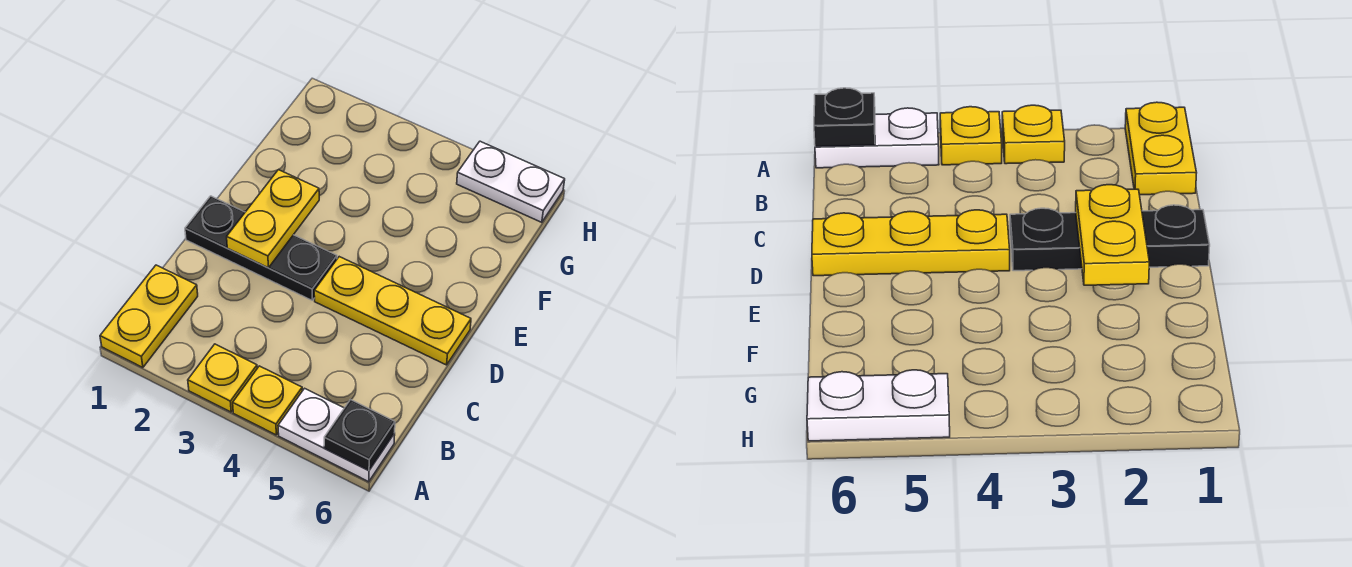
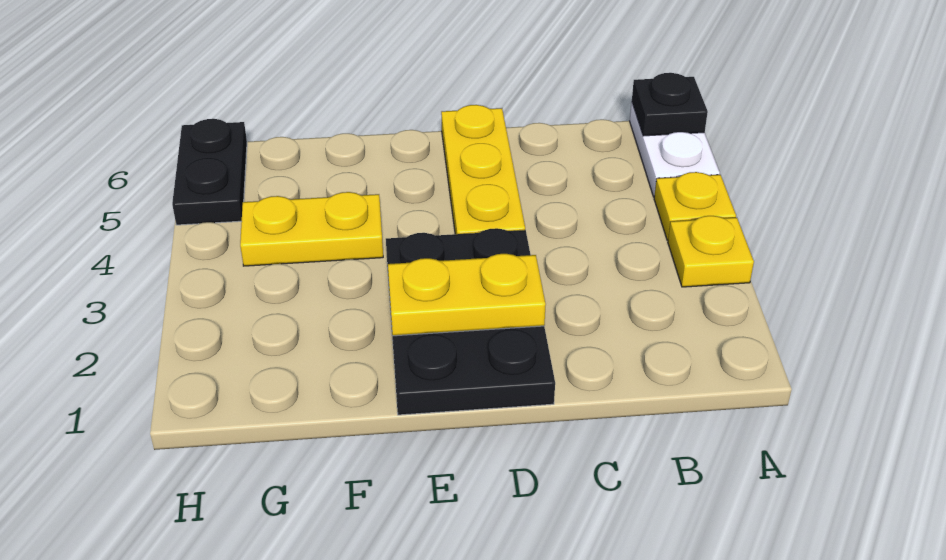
yellow plate A1:B1 level 1 -> yellow plate F4:G4 level 1
black plate D1:D3 level 1 -> black plate D1:E3 level 1
white plate H5:H6 level 1 -> black plate H5:H6 level 1

